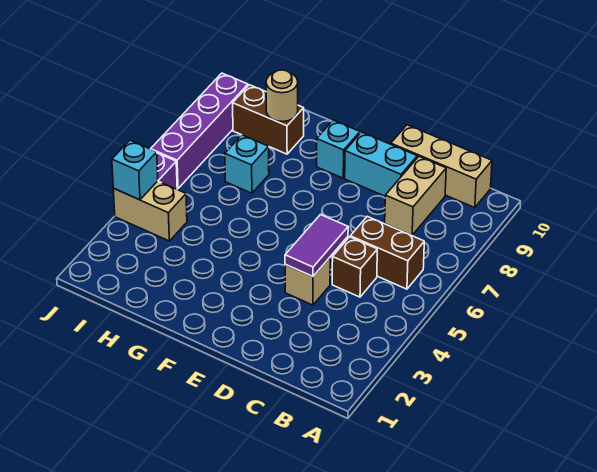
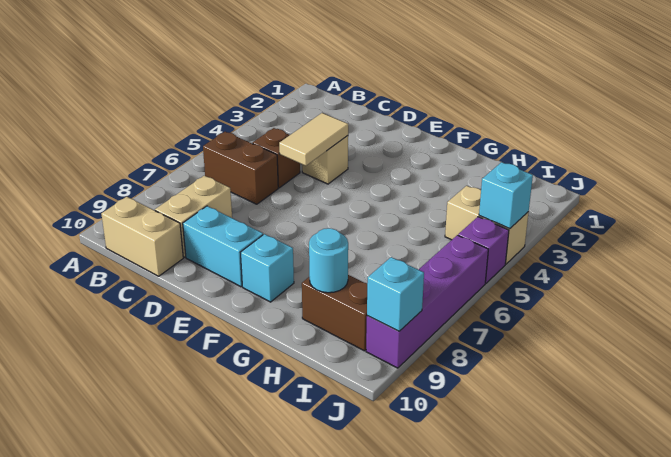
tan brick B10:D10 level 1 -> tan brick B10:C10 level 1
purple tile D4:D5 level 2 -> tan tile D4:D5 level 2
cyan brick H7 level 1 -> cyan brick J9 level 2
tan round brick H9 level 2 -> cyan round brick H9 level 2

